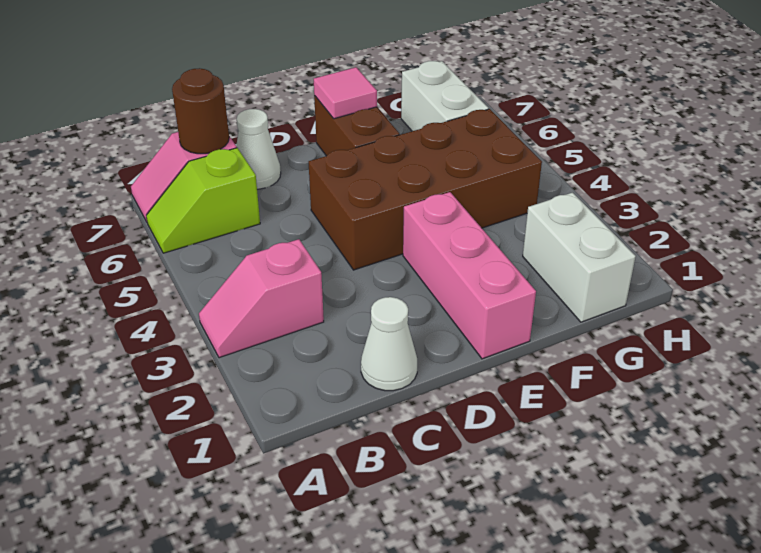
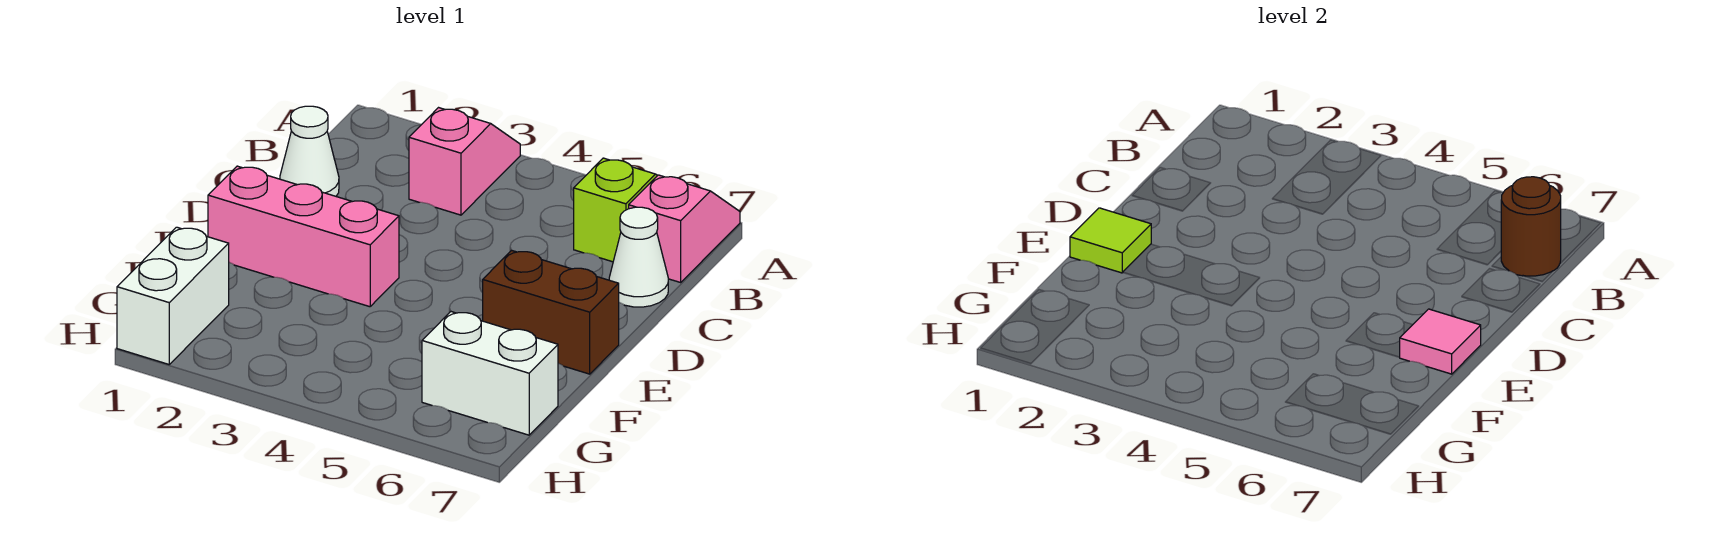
brown brick D4:G5 level 1 -> none
none -> lime tile E1 level 2
white brick G1:G2 level 1 -> white brick G1:H1 level 1

